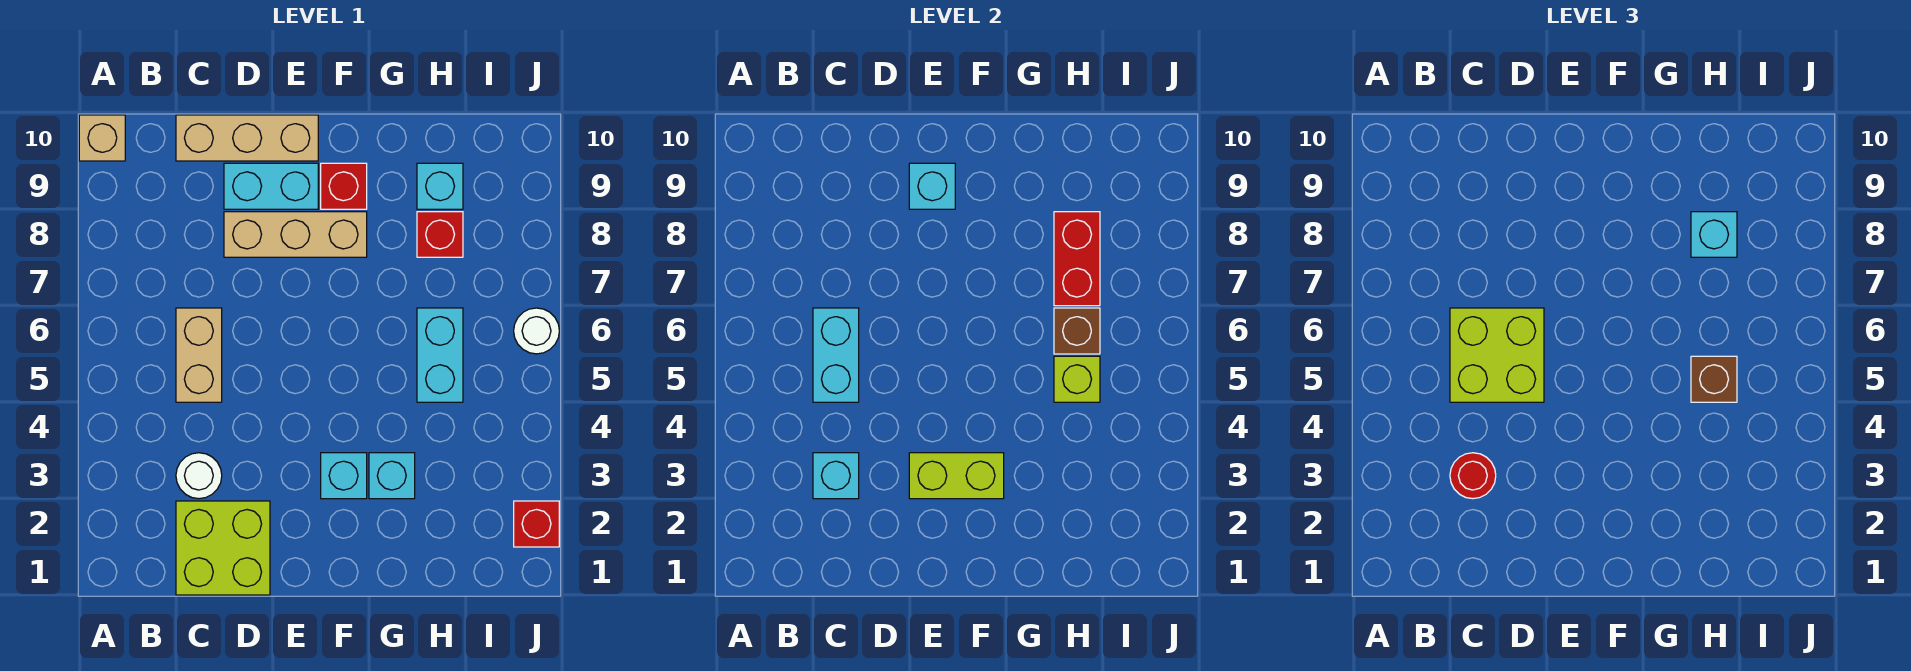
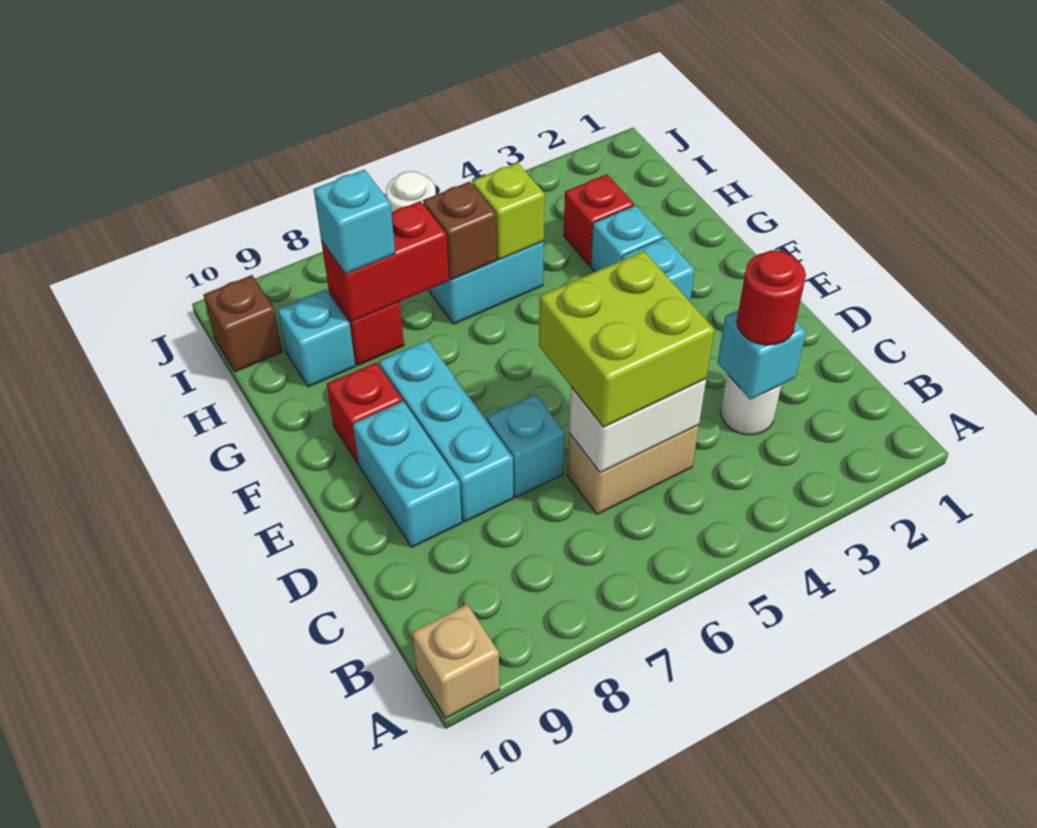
lime brick C1:D2 level 1 -> none
cyan brick C5:C6 level 2 -> white brick C5:C6 level 2
tan brick C10:E10 level 1 -> none
tan brick D8:F8 level 1 -> cyan brick D8:F8 level 1
lime brick E3:F3 level 2 -> none
cyan brick E9 level 2 -> cyan brick D7 level 1
brown brick H5 level 3 -> brown brick I10 level 1
red brick J2 level 1 -> red brick H3 level 1

